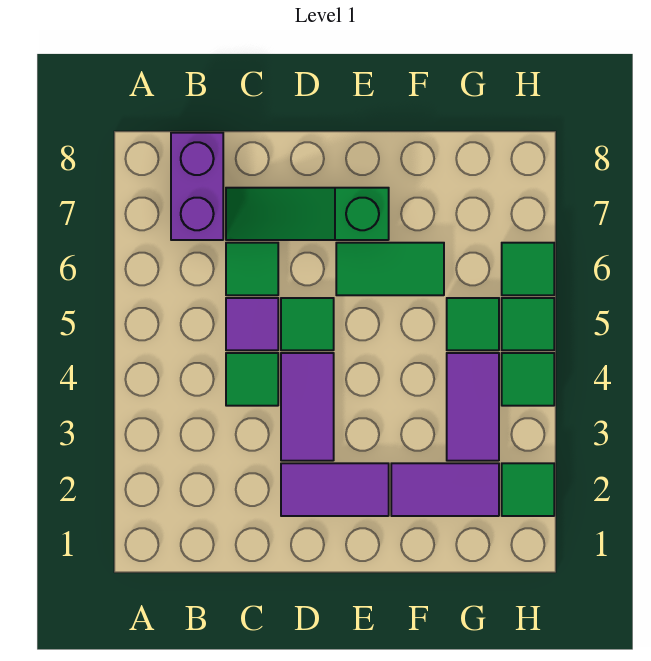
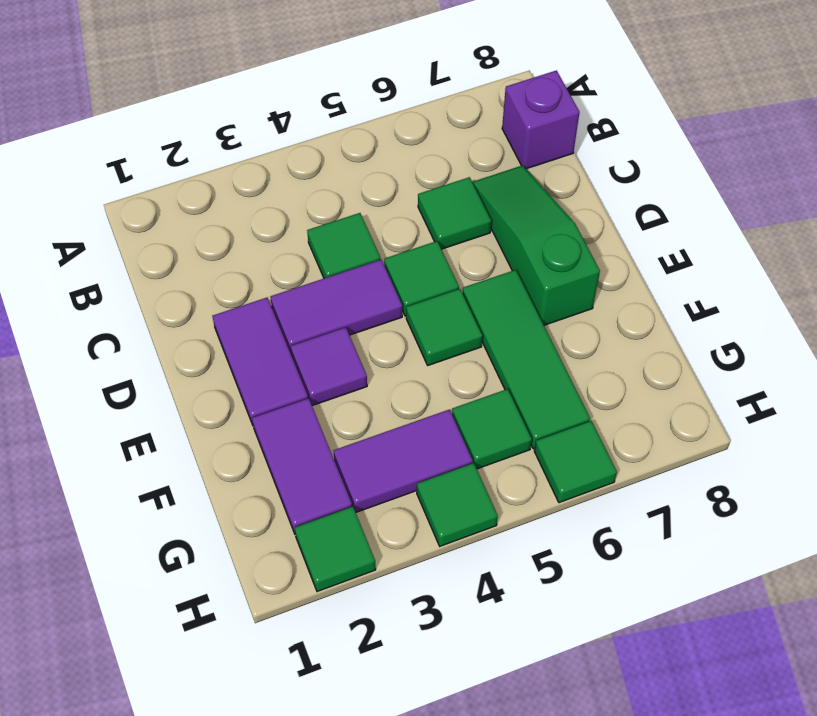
purple brick B7:B8 level 1 -> purple brick B8 level 1
purple tile C5 level 1 -> purple tile E3 level 1
green tile E6:F6 level 1 -> green tile E6:G6 level 1
green tile H5 level 1 -> green tile E5 level 1

